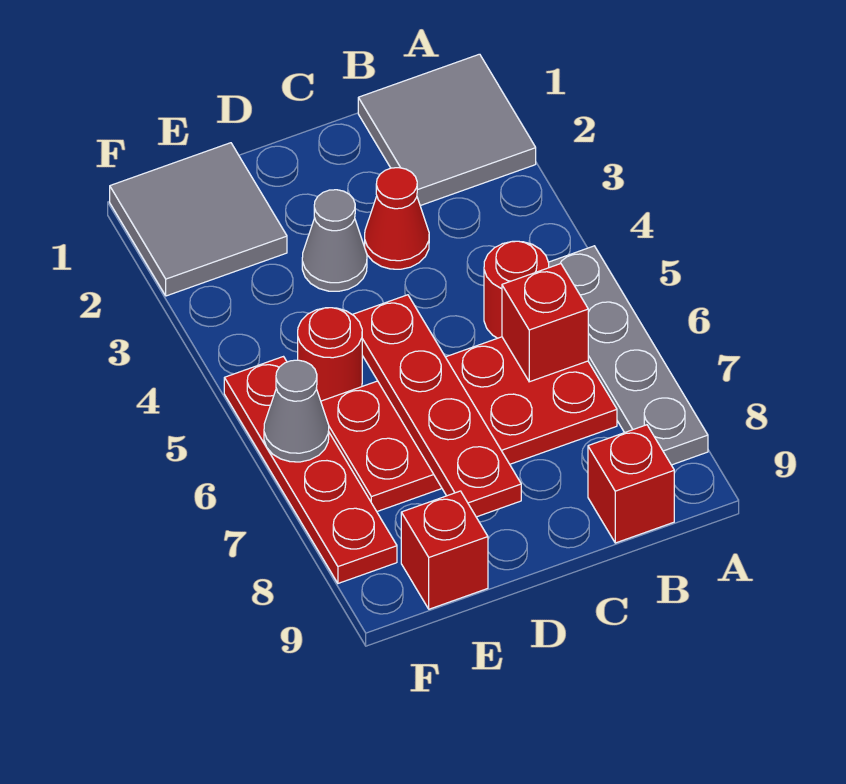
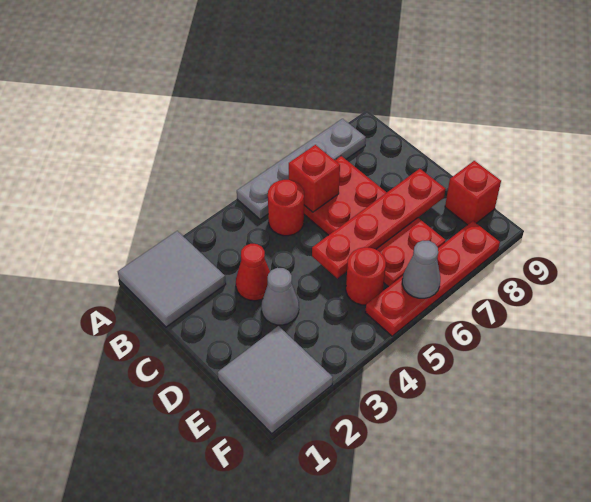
red brick B9 level 1 -> none

